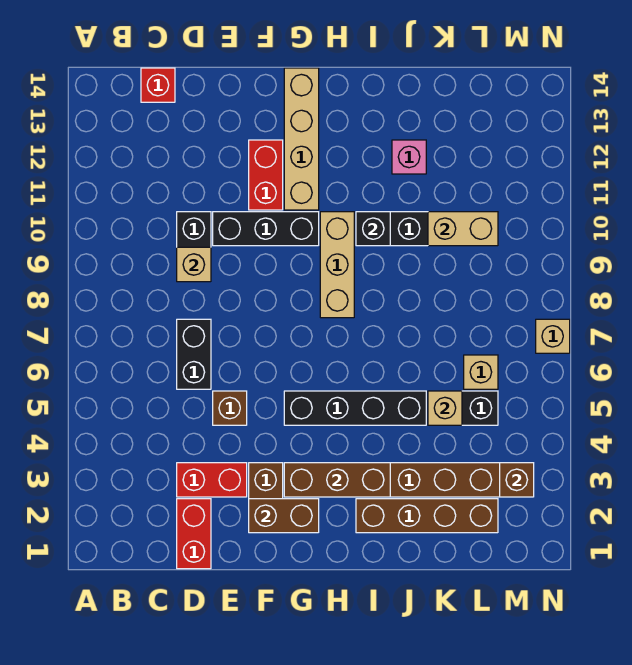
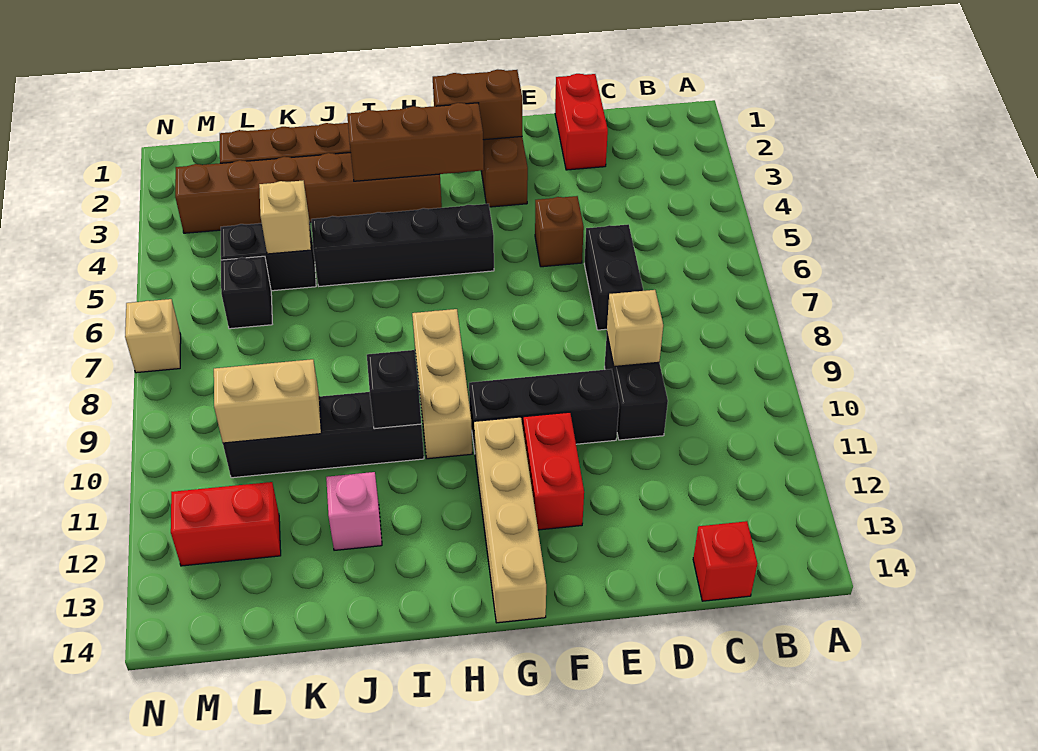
red brick D3:E3 level 1 -> red brick L12:M12 level 1
tan brick L6 level 1 -> black brick L6 level 1
brown brick M3 level 2 -> none

